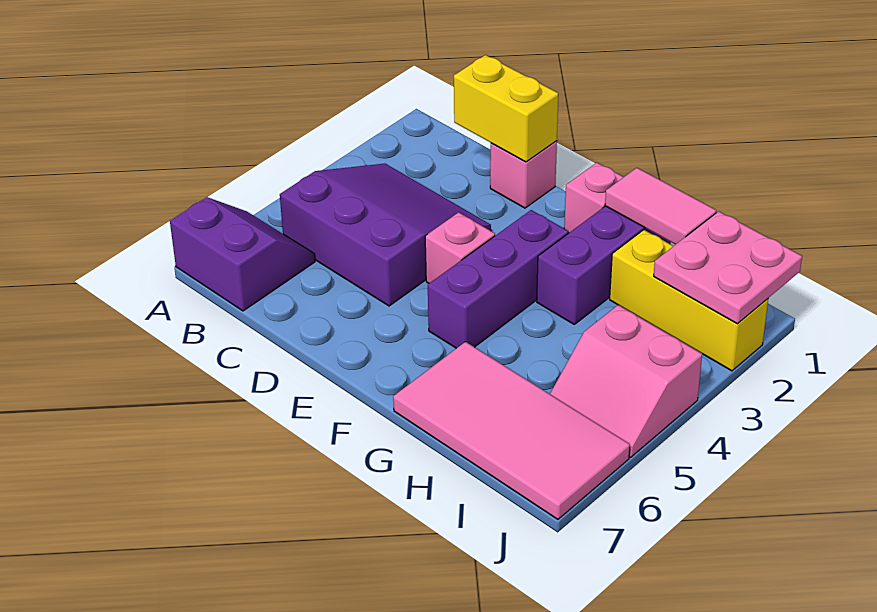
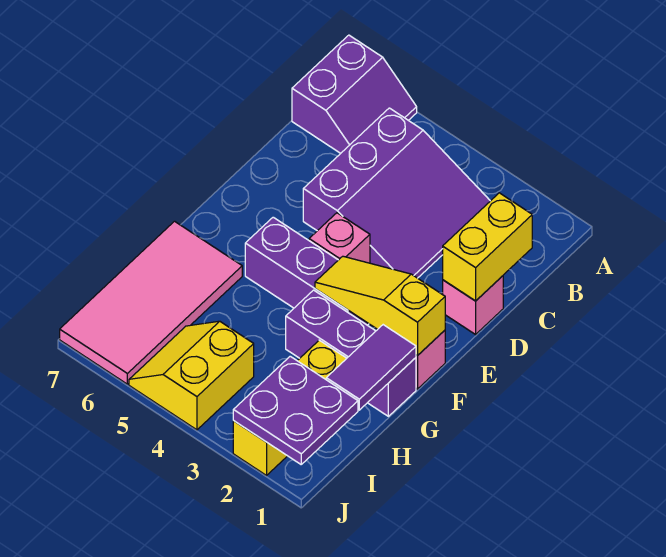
none -> yellow slope F1:F3 level 2 top 1
pink tile G1:H1 level 2 -> purple tile G1:H1 level 2
pink plate I1:J2 level 2 -> purple plate I1:J2 level 2
pink slope I4:J5 level 1 top 4 -> yellow slope I4:J5 level 1 top 4

